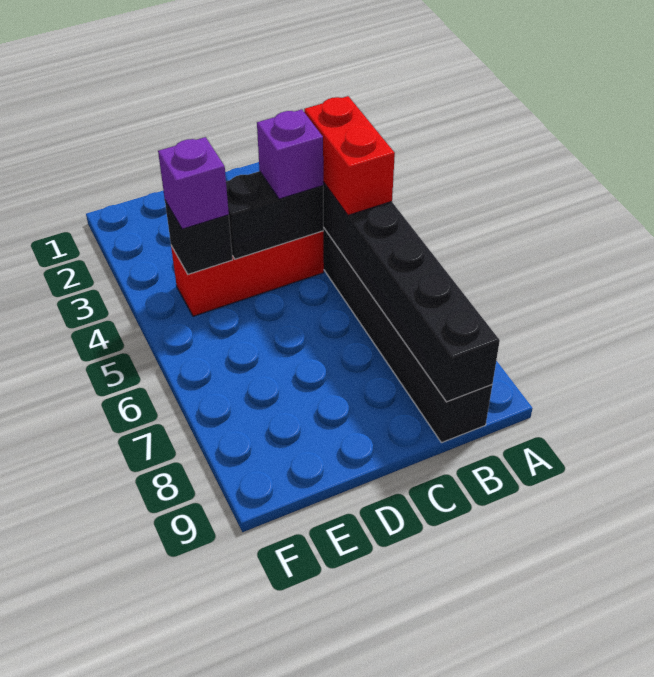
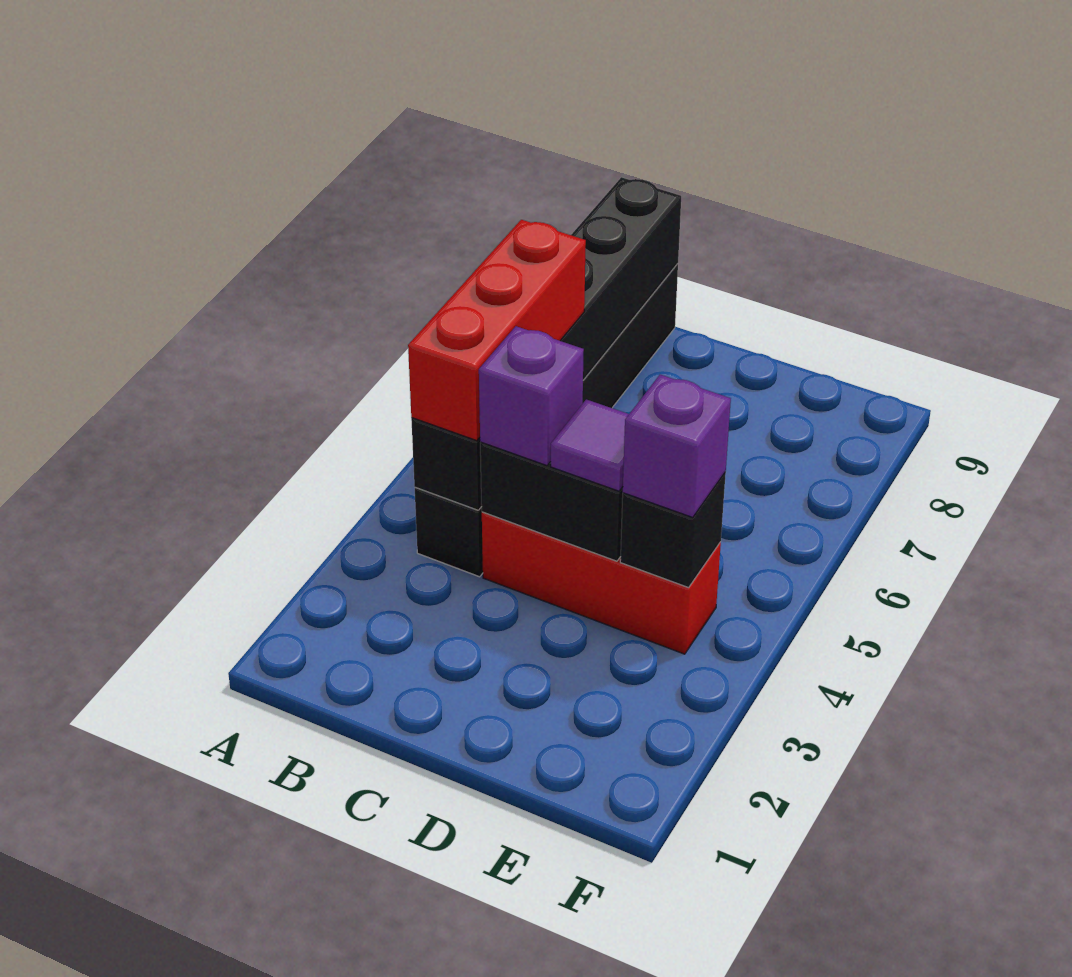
red brick B4:B5 level 3 -> red brick B4:B6 level 3
none -> purple tile D4 level 3

